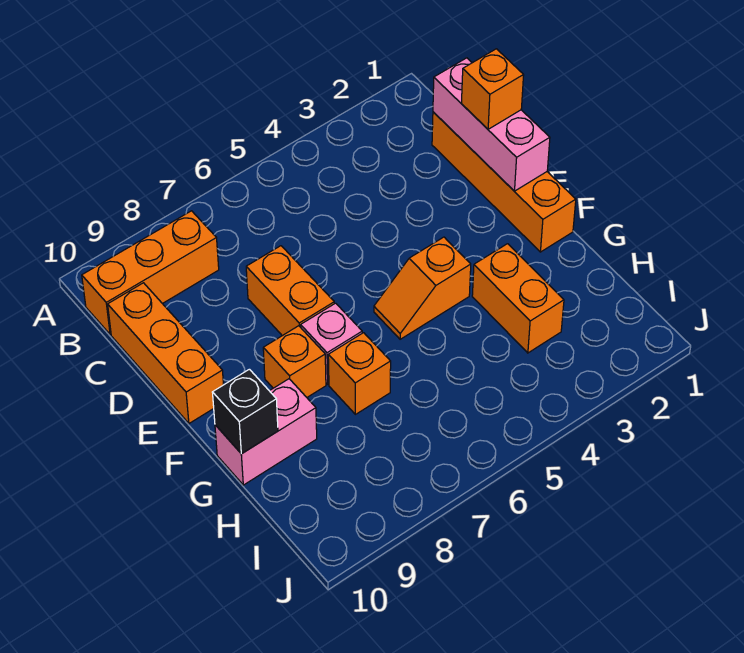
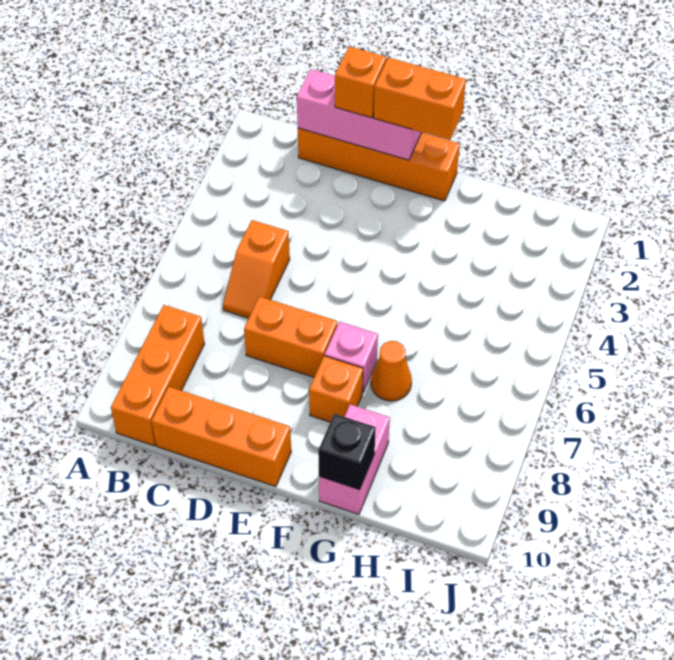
orange slope F4:F5 level 1 top 4 -> orange slope C5:C6 level 1 top 5
orange brick G3:H3 level 1 -> orange brick E1:F1 level 3
orange brick G7 level 1 -> orange cone G7 level 1

